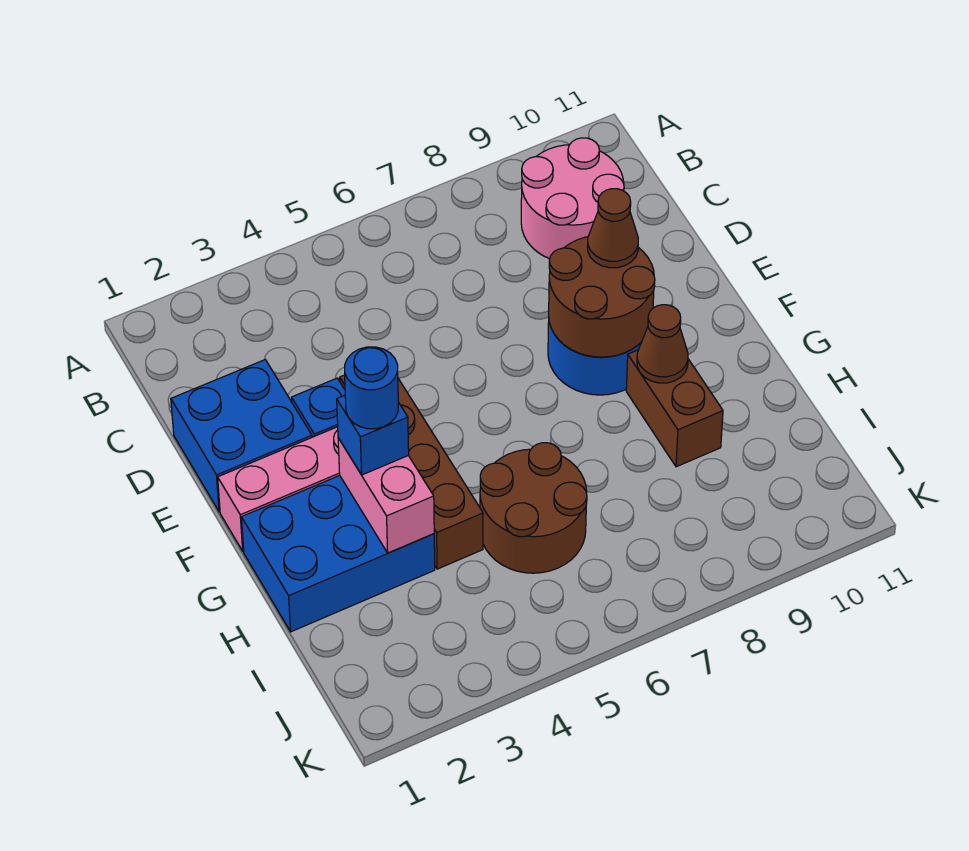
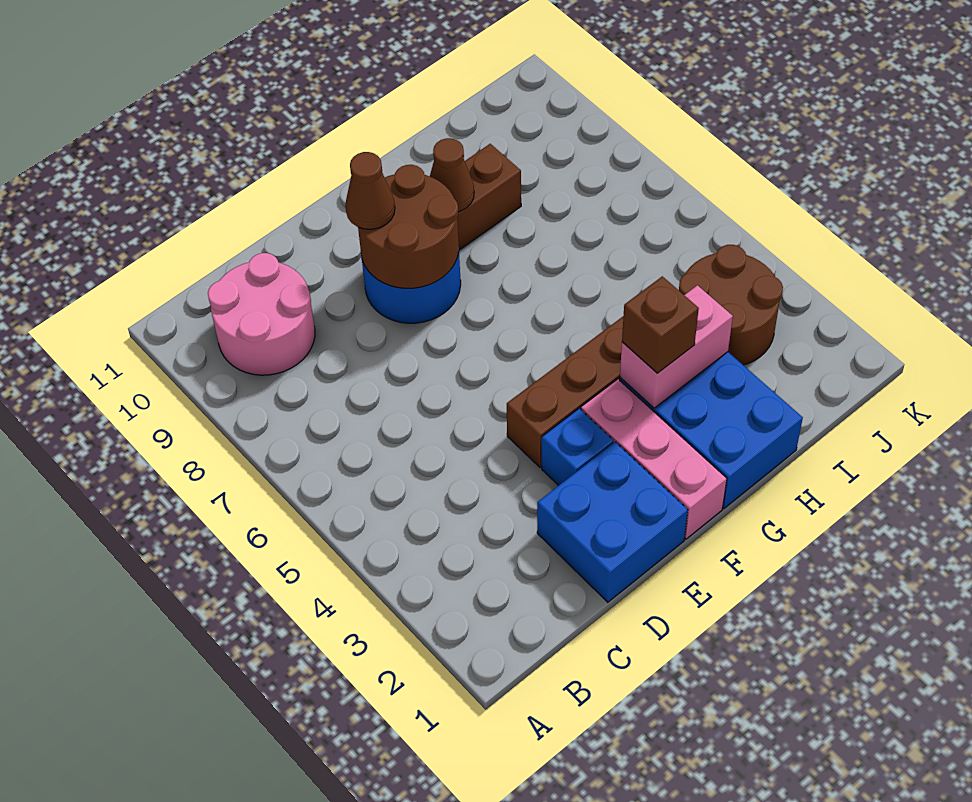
blue brick G3 level 3 -> brown brick G3 level 3
blue round brick G3 level 4 -> none
brown round brick H5:I6 level 1 -> brown round brick I3:J4 level 1

